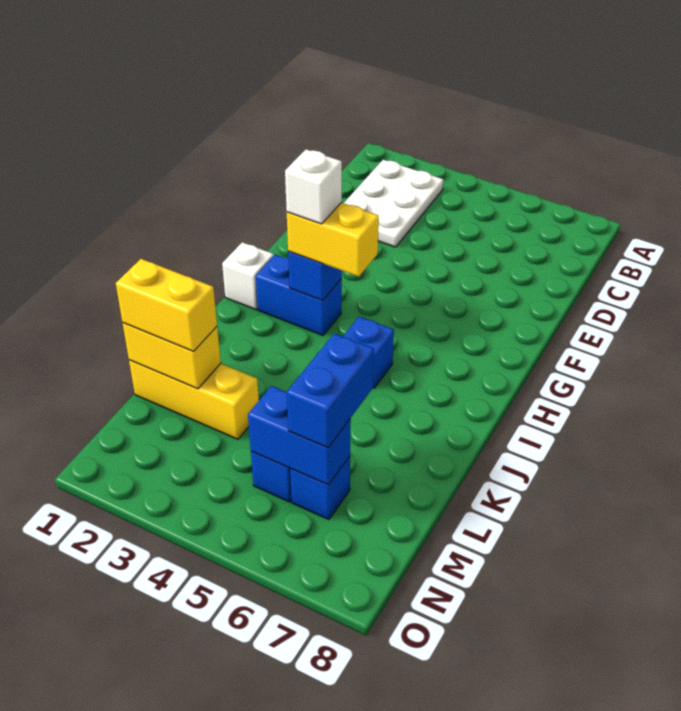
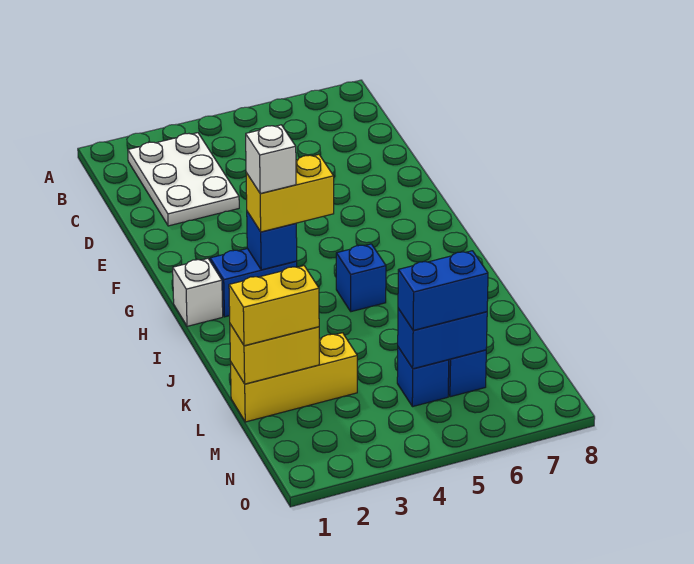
blue brick L6:M6 level 3 -> blue brick M5:M6 level 3

